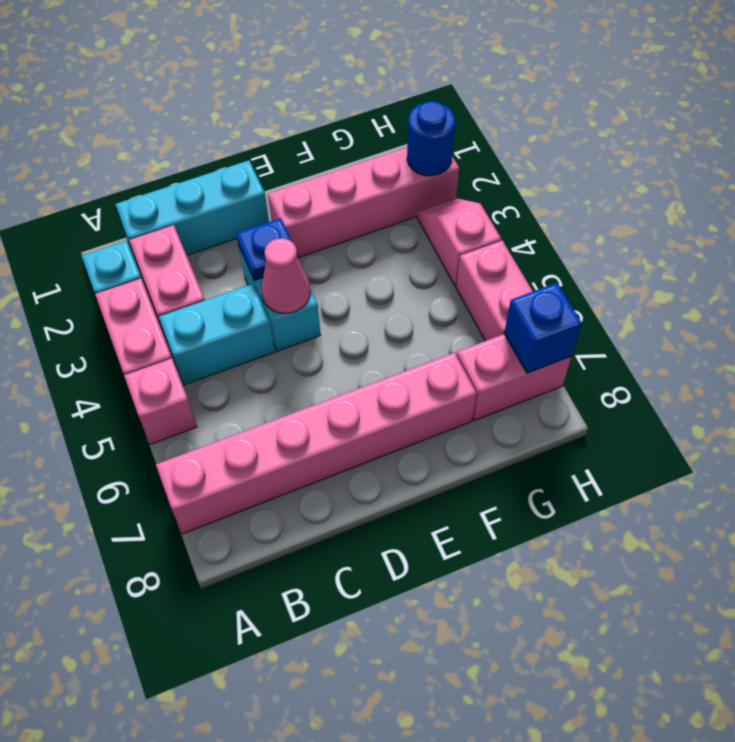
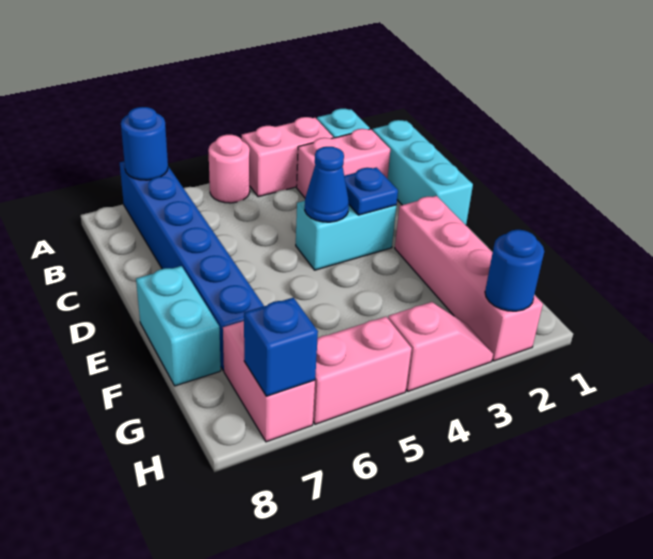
pink brick A5 level 1 -> pink round brick A5 level 1
pink brick A7:F7 level 1 -> blue brick A7:F7 level 1
none -> blue round brick A7 level 2
cyan brick B4:C4 level 1 -> cyan brick E8:F8 level 1
pink cone D4 level 2 -> blue cone D4 level 2

